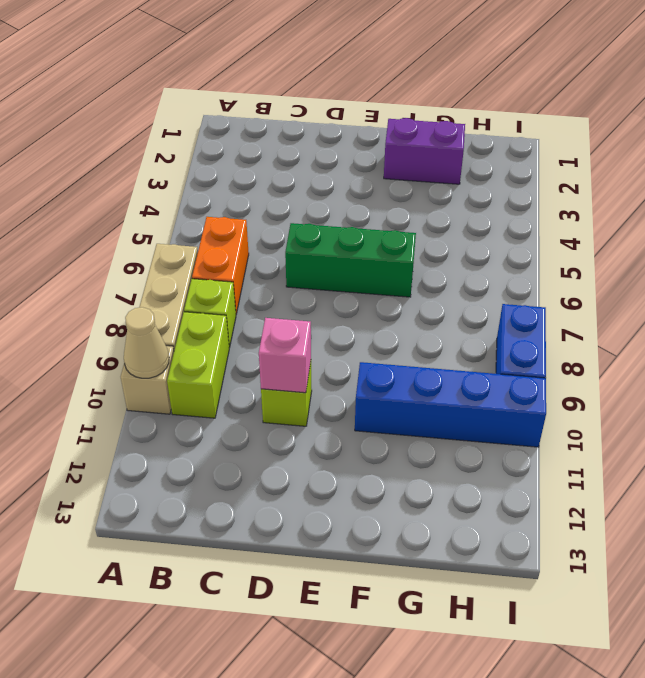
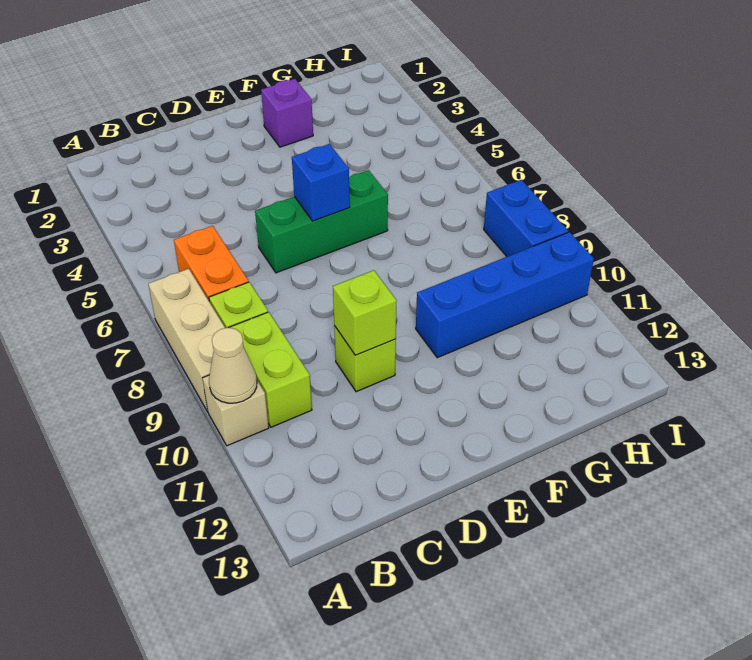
pink brick D10 level 2 -> lime brick D10 level 2
none -> blue brick E6 level 2
purple brick F2:G2 level 1 -> purple brick F2 level 1

